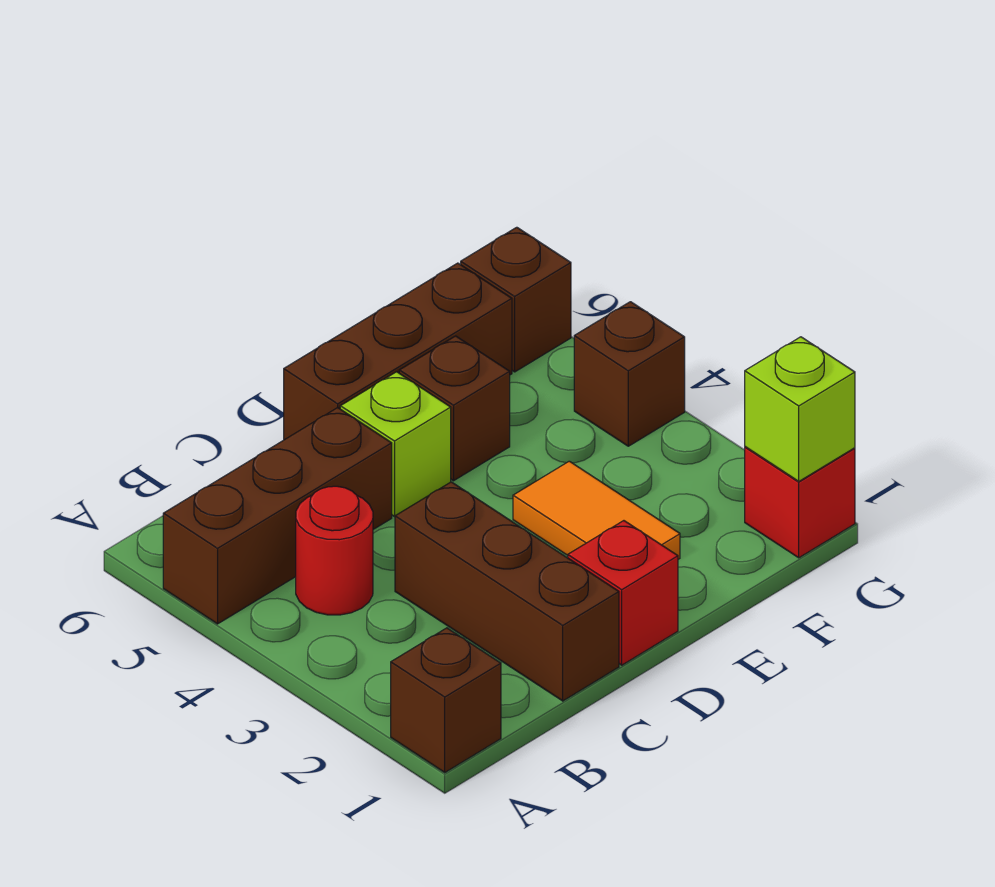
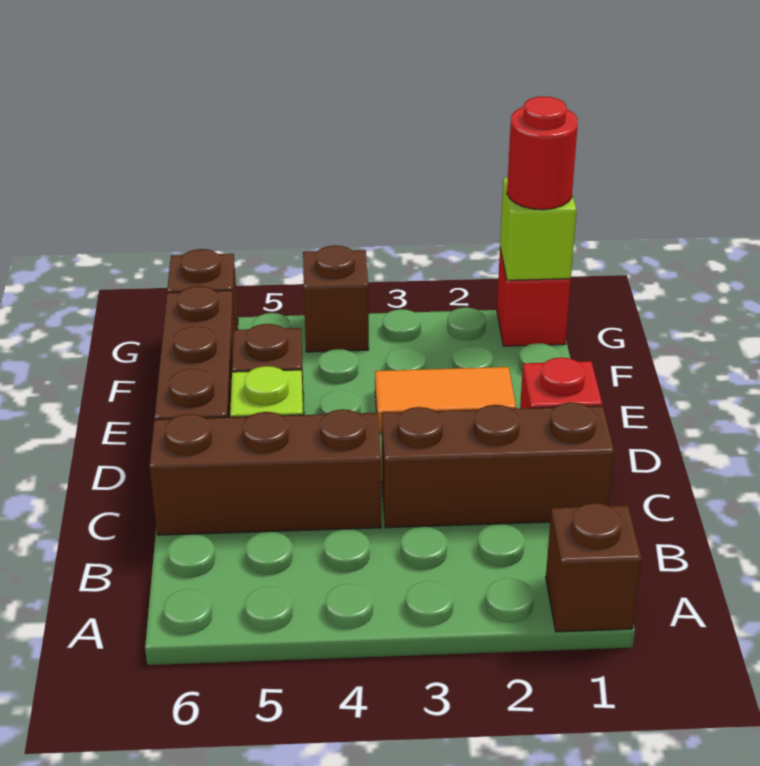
brown brick A5:C5 level 1 -> brown brick C4:C6 level 1
red round brick B4 level 1 -> red round brick G1 level 3

